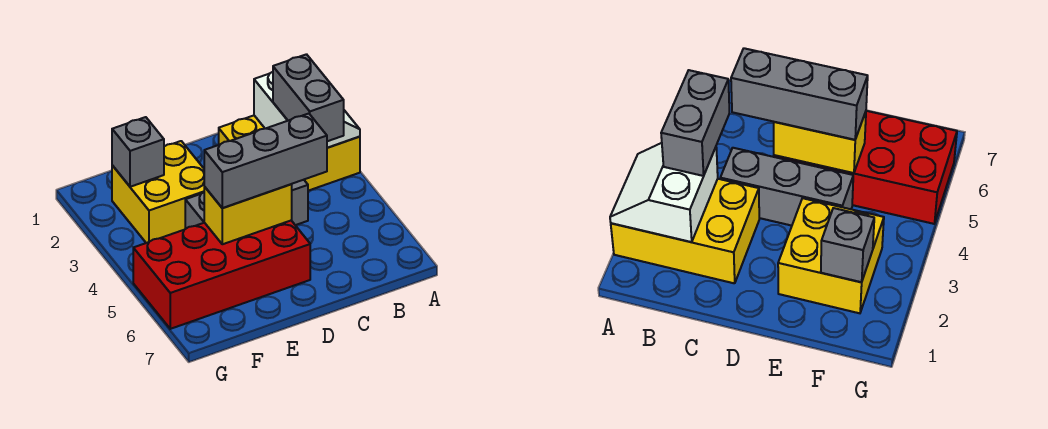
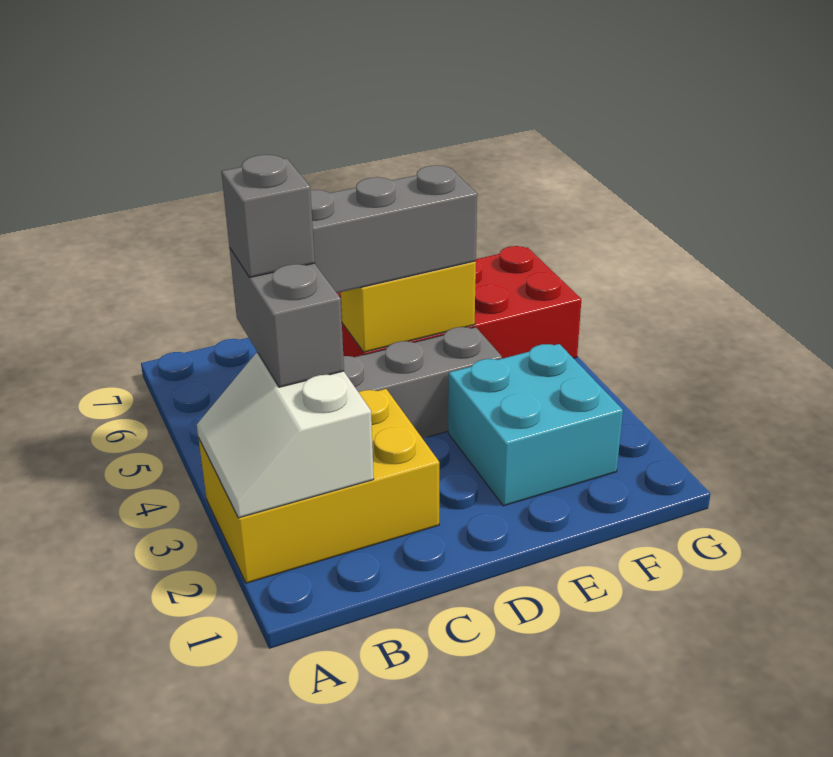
yellow brick E2:F3 level 1 -> cyan brick E2:F3 level 1
grey brick F2 level 2 -> grey brick B4 level 4

